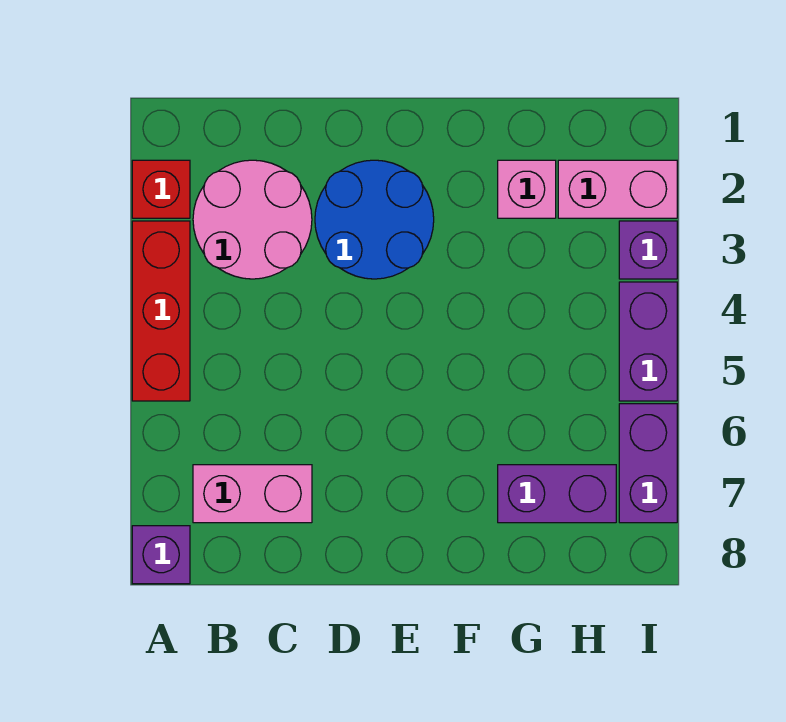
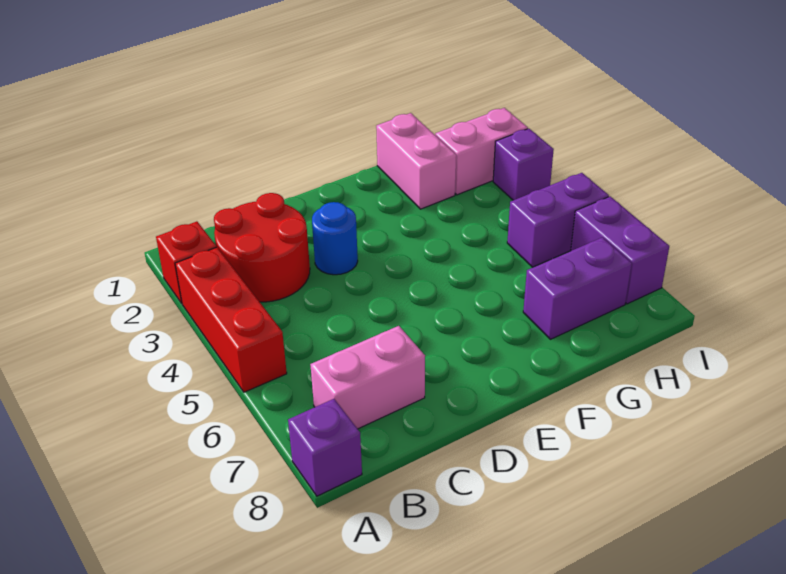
pink round brick B2:C3 level 1 -> red round brick B2:C3 level 1
blue round brick D2:E3 level 1 -> blue round brick D3 level 1
pink brick G2 level 1 -> pink brick G1:G2 level 1
purple brick I4:I5 level 1 -> purple brick H5:I5 level 1

